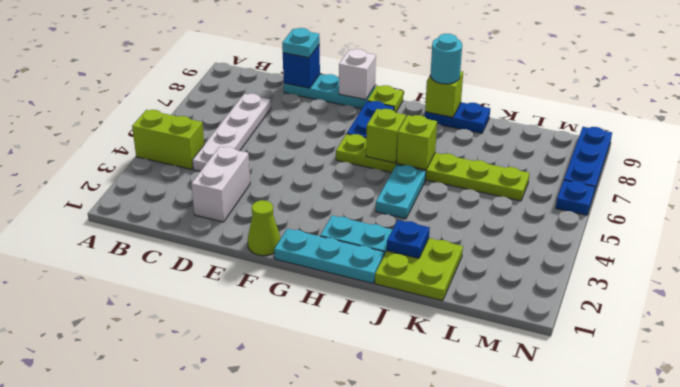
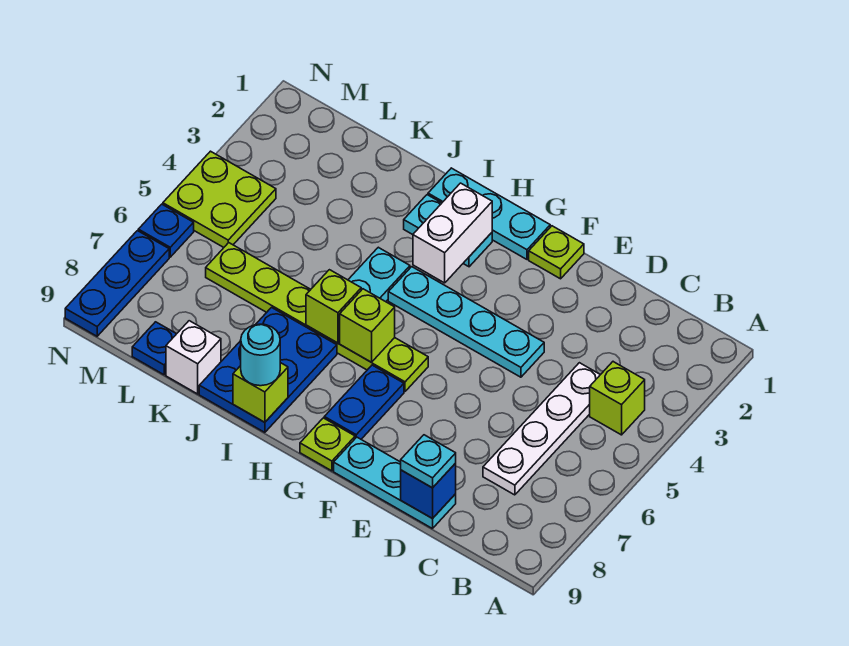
lime brick A4:B4 level 1 -> lime brick B4 level 1
white brick D2:D3 level 1 -> white brick H2:H3 level 2
none -> cyan plate E4:H4 level 1
lime cone F1 level 1 -> lime plate F1 level 1
white brick F9 level 2 -> white brick K9 level 1
blue plate I9:J9 level 1 -> blue plate I7:J9 level 1
lime plate J1:K2 level 1 -> lime plate M4:N5 level 1
blue plate J2 level 2 -> blue plate L9 level 1

